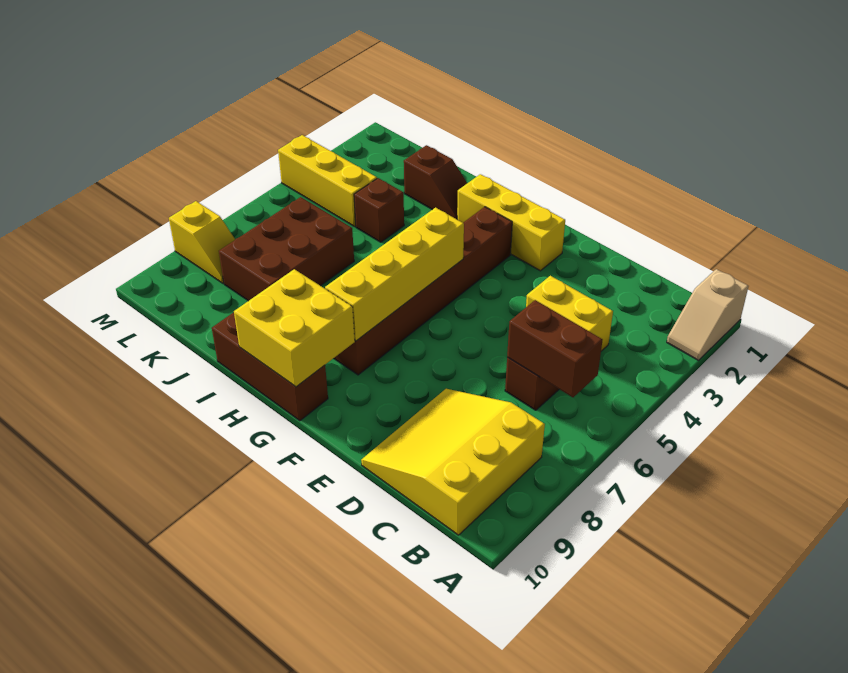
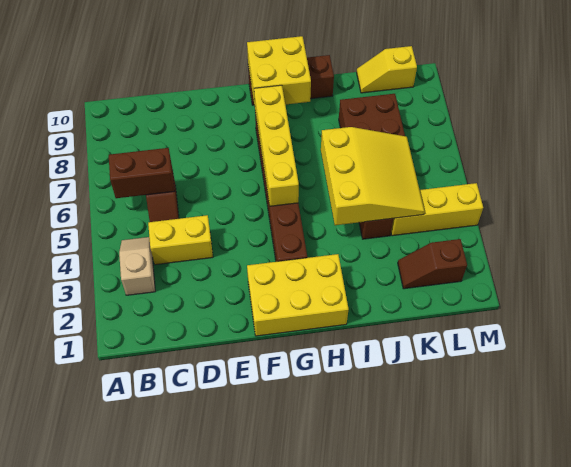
tan slope A1:A2 level 1 top 1 -> tan slope B3:B4 level 1 top 3
yellow slope B8:D10 level 1 top B -> yellow slope I4:K6 level 2 top I
yellow brick F2:H2 level 1 -> yellow brick F1:H2 level 1
brown slope I2:J2 level 1 top J -> brown slope K2:L2 level 1 top L
yellow slope L8:M8 level 1 top M -> yellow slope K10:L10 level 1 top L

